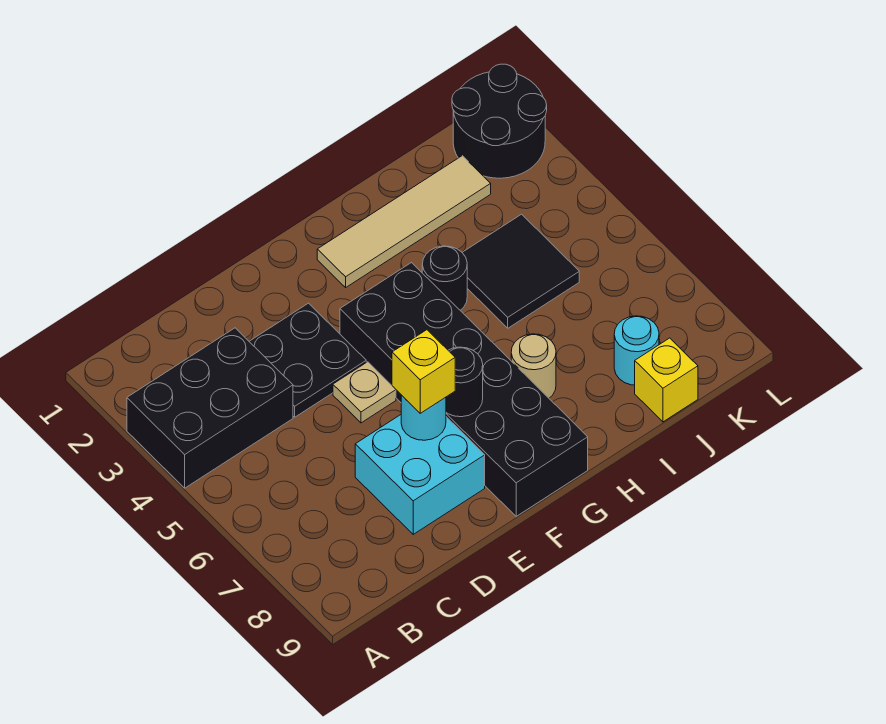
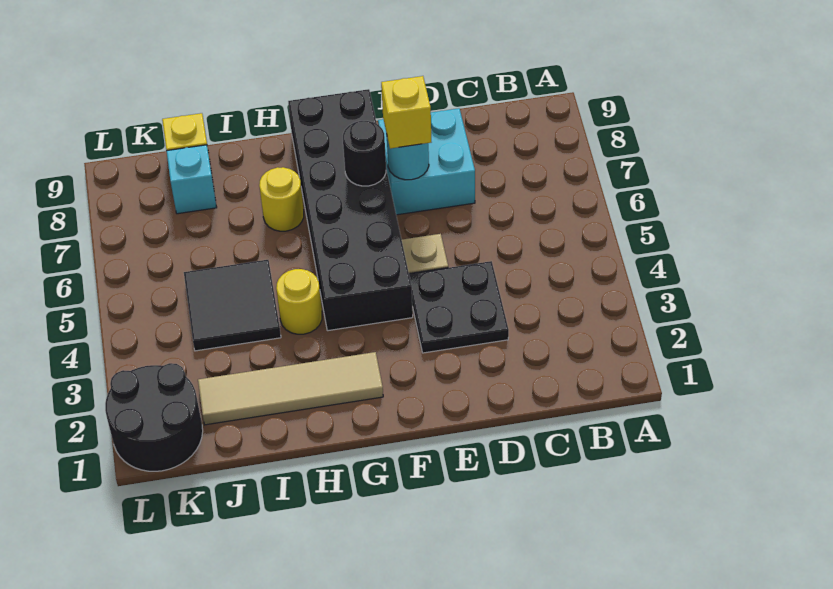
black brick A3:C4 level 1 -> none
black round brick H4 level 1 -> yellow round brick H4 level 1
tan round brick H7 level 1 -> yellow round brick H7 level 1
cyan round brick J8 level 1 -> cyan brick J8 level 1

